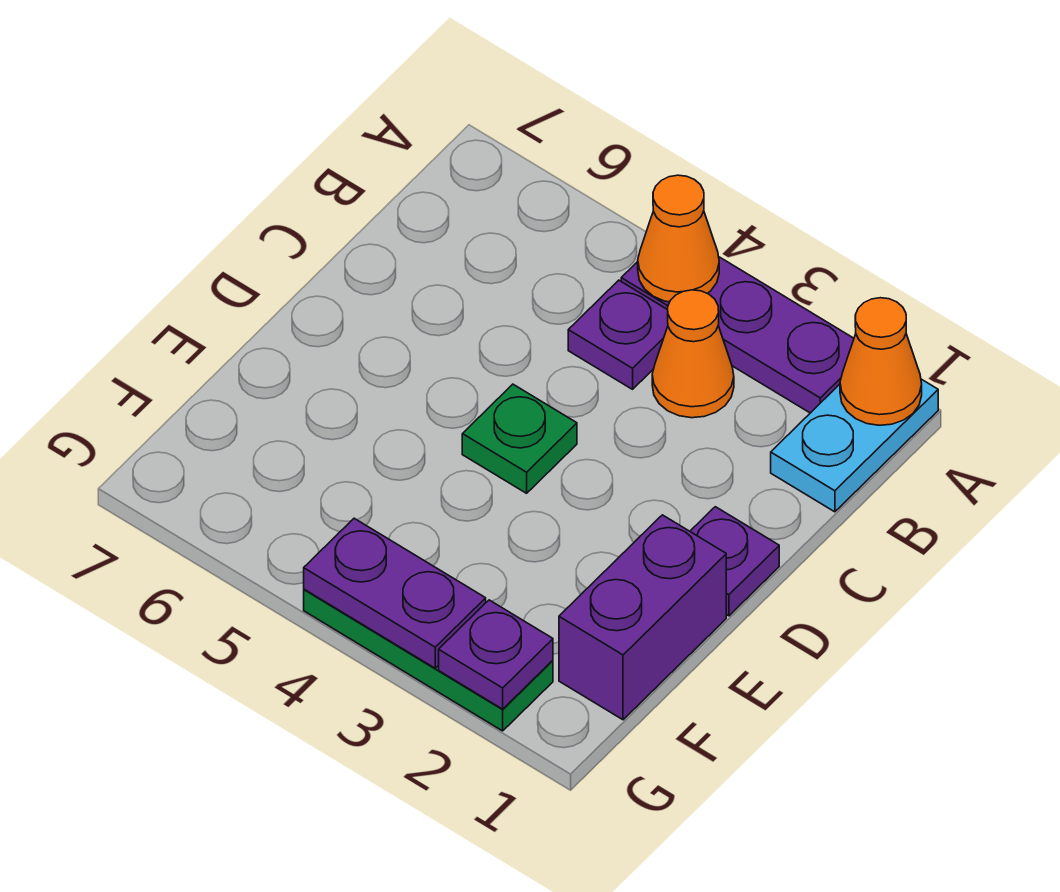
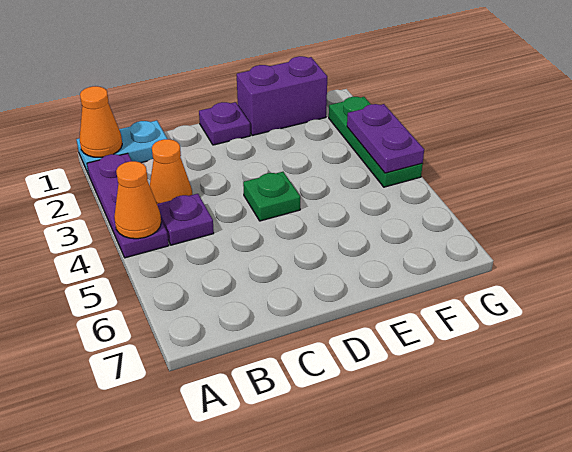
purple plate G2 level 2 -> none

